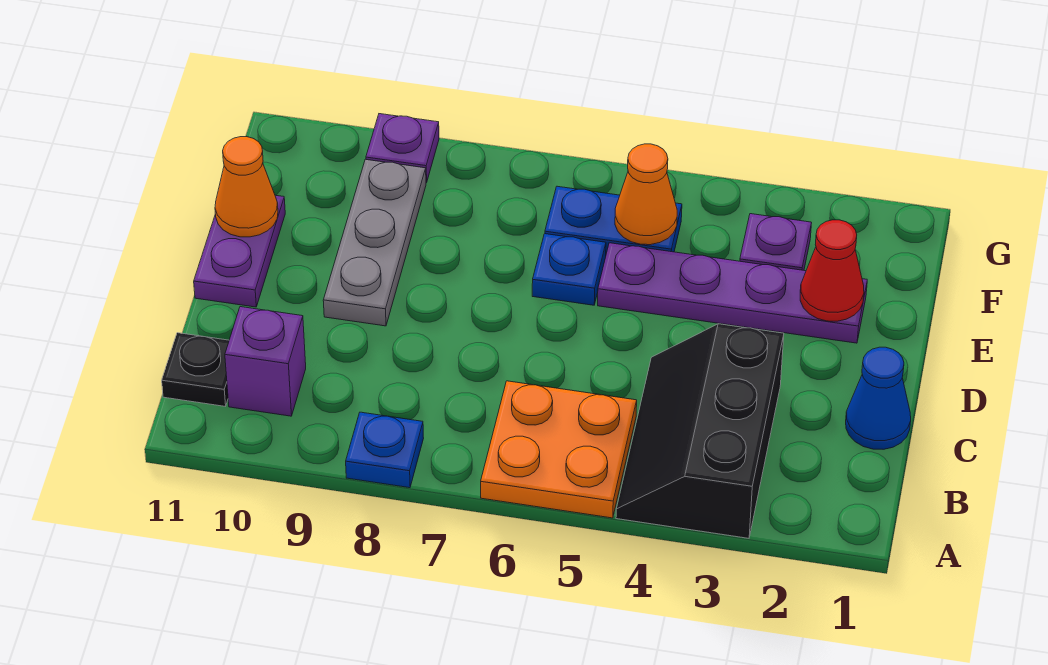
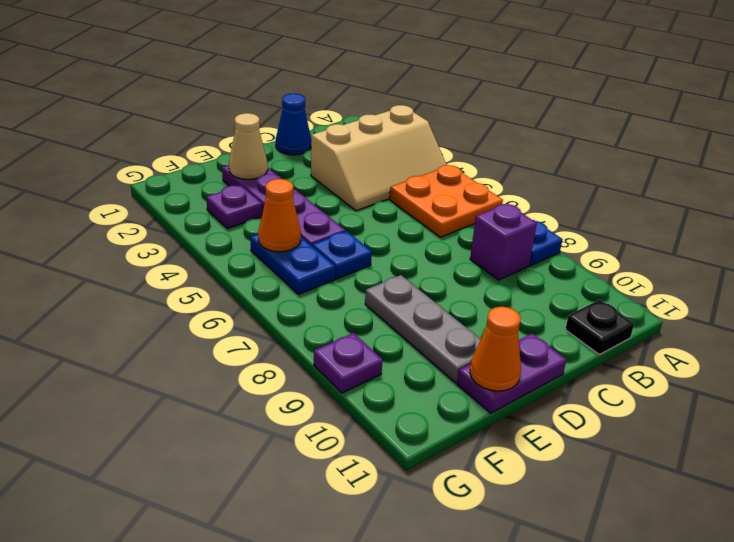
black slope A3:C4 level 1 top 3 -> tan slope A3:C4 level 1 top 3
purple brick B10 level 1 -> purple brick B8 level 1
grey plate D9:F9 level 1 -> grey plate E8:E10 level 1
red cone E2 level 2 -> tan cone E2 level 2

